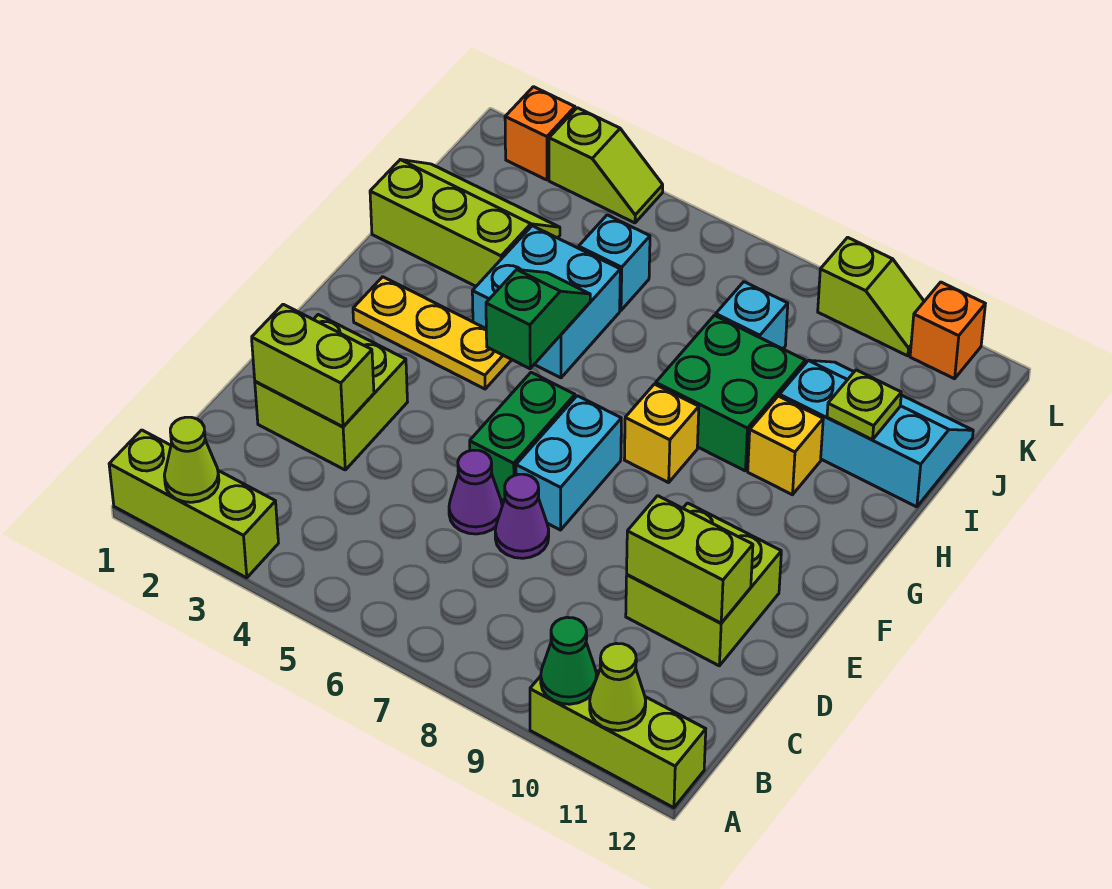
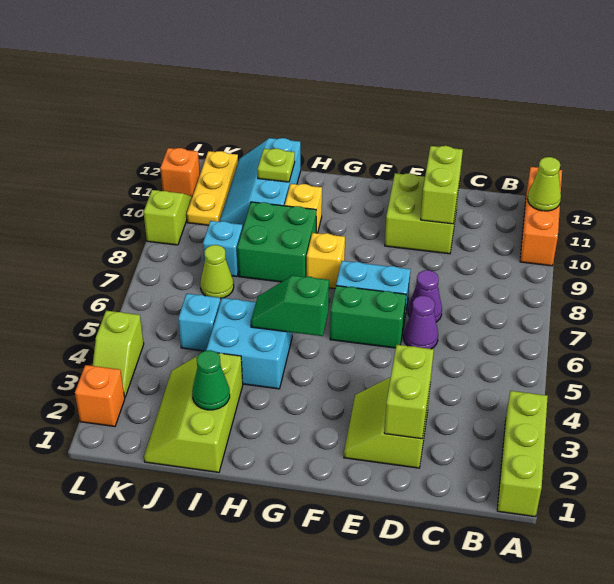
lime cone A2 level 2 -> lime cone J7 level 1
lime brick A10:A12 level 1 -> orange brick A10:A12 level 1
green cone A10 level 2 -> green cone I2 level 2
lime brick D2:E3 level 1 -> lime slope D2:E3 level 1 top D
yellow plate G2:G4 level 1 -> yellow plate K10:K12 level 1
lime slope L3:L4 level 1 top 3 -> lime slope L3:L4 level 1 top 4

